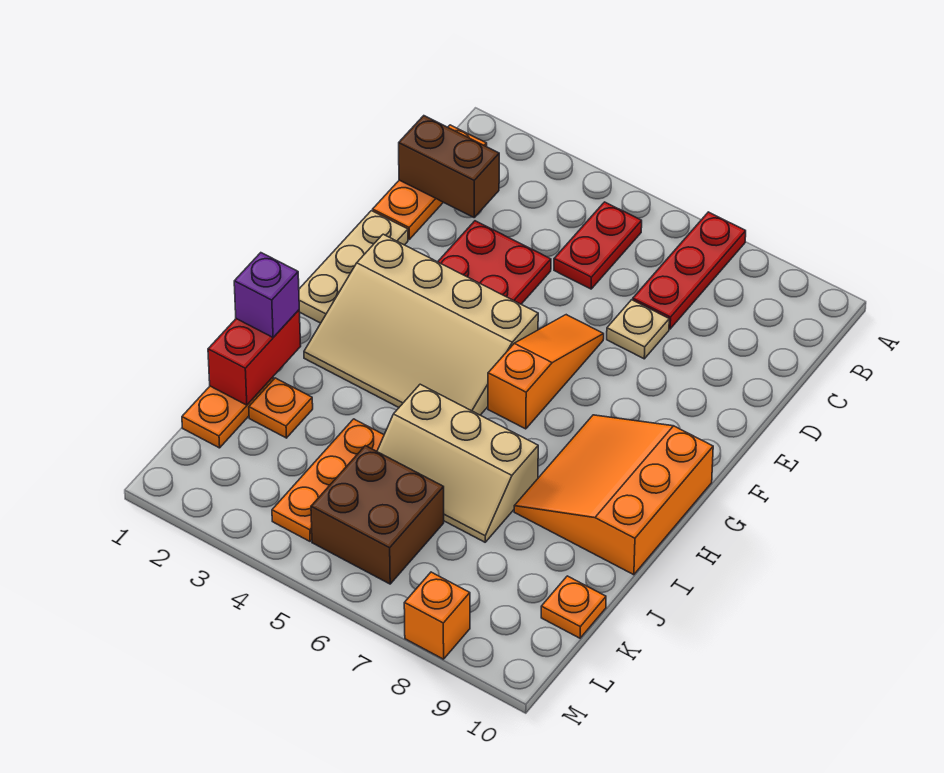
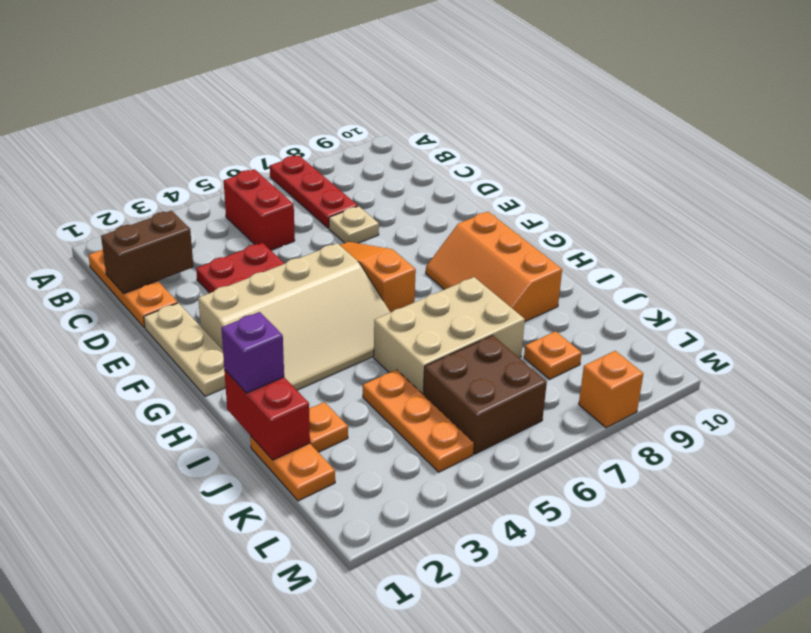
red plate B5:C5 level 1 -> red brick B5:C5 level 1
orange slope G8:I10 level 1 top 10 -> orange slope G8:I9 level 1 top 9
tan slope I5:J7 level 1 top I -> tan brick I5:J7 level 1
orange plate K10 level 1 -> orange plate K8 level 1

